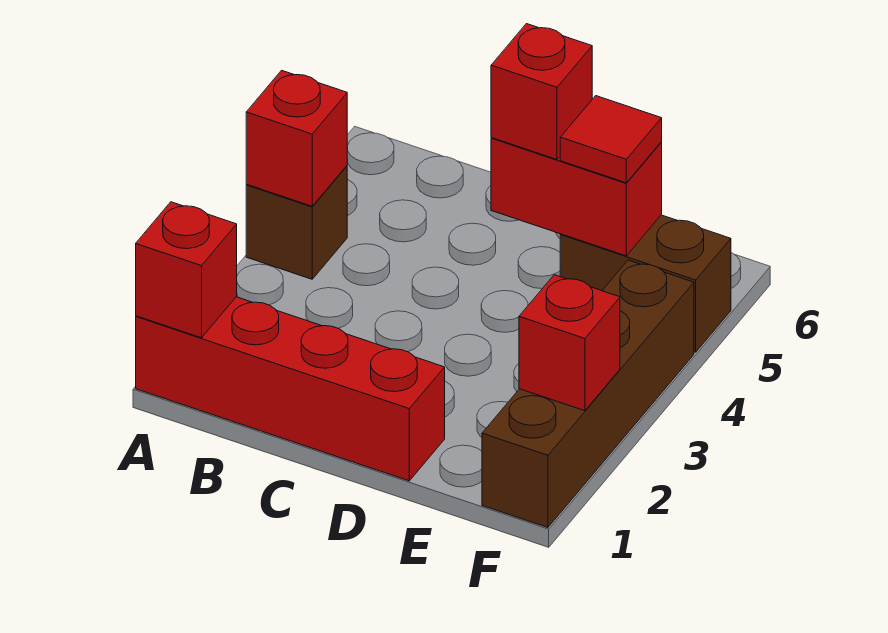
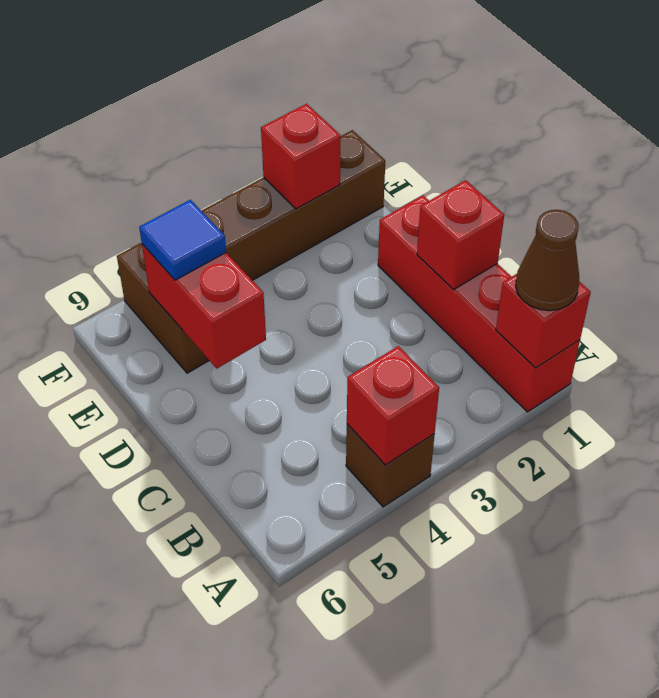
none -> brown cone A1 level 3
red brick D5 level 3 -> red brick C1 level 2
red tile E5 level 3 -> blue tile E5 level 3

